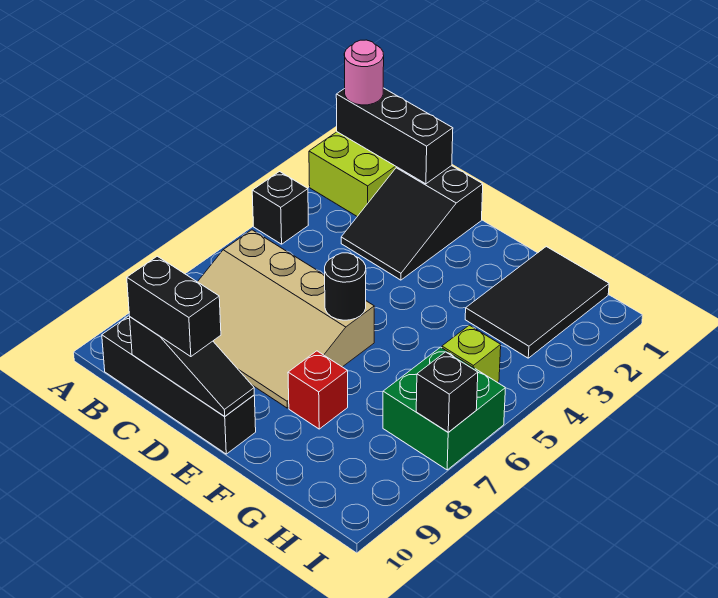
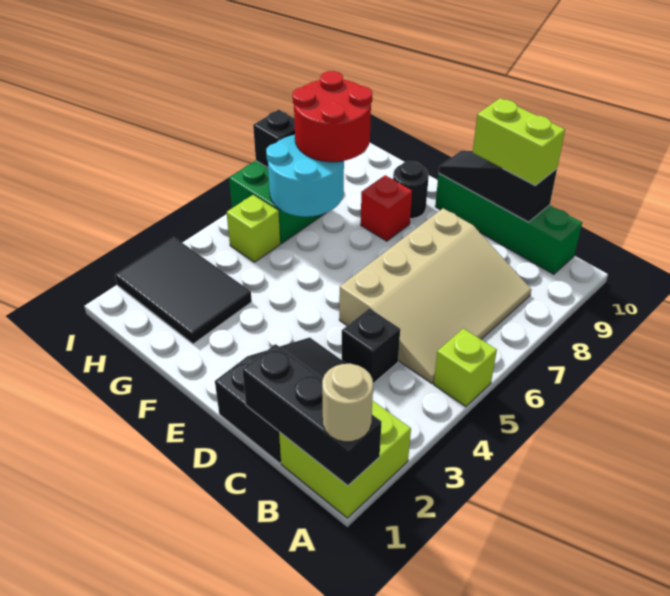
pink round brick A1 level 3 -> tan round brick A1 level 3
black brick A4 level 1 -> black brick C4 level 1
none -> lime brick A5 level 1
tan slope B6:E8 level 1 top 6 -> tan slope B5:D8 level 1 top D
black brick B10:E10 level 1 -> green brick B10:E10 level 1
black brick C10:D10 level 3 -> lime brick C10:D10 level 3
black round brick E6 level 2 -> black round brick F9 level 1
black tile G1:H3 level 1 -> black tile G2:I3 level 1
none -> cyan round brick G6:H7 level 2
none -> red round brick G7:H8 level 3

